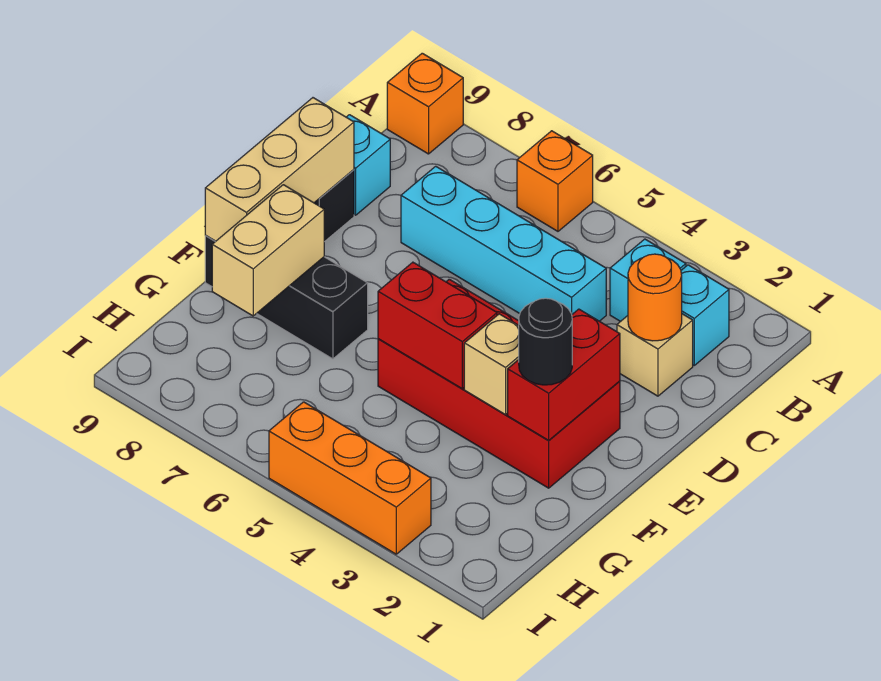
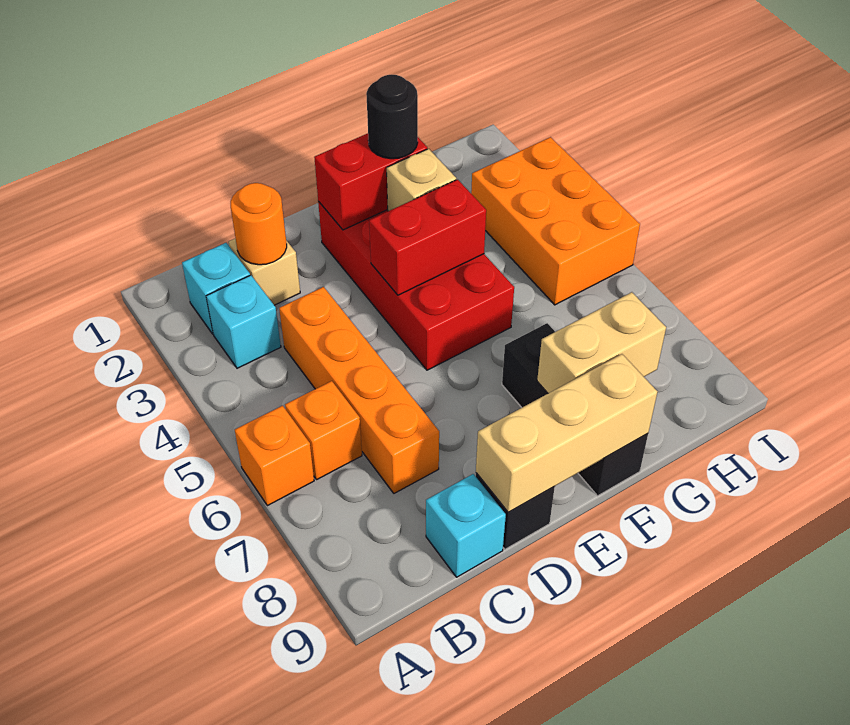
orange brick A9 level 1 -> orange brick B6 level 1
cyan brick C4:C7 level 1 -> orange brick C4:C7 level 1
red brick F4:F5 level 2 -> red brick E4:F4 level 2
orange brick I3:I5 level 1 -> orange brick H3:I5 level 1

